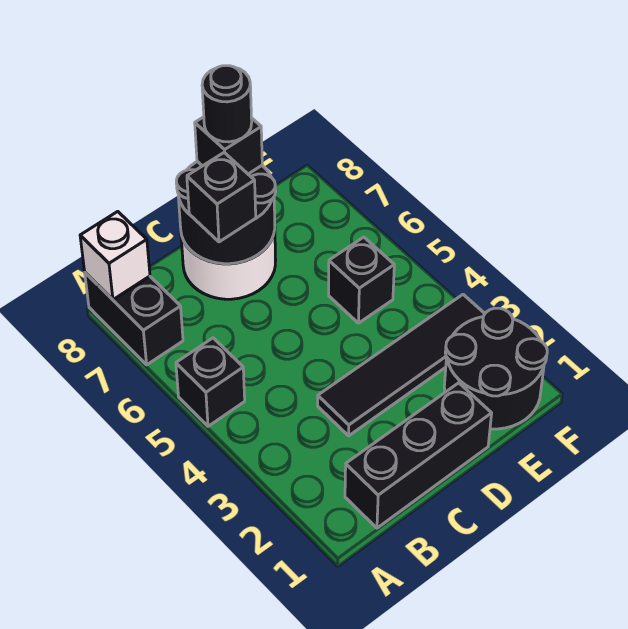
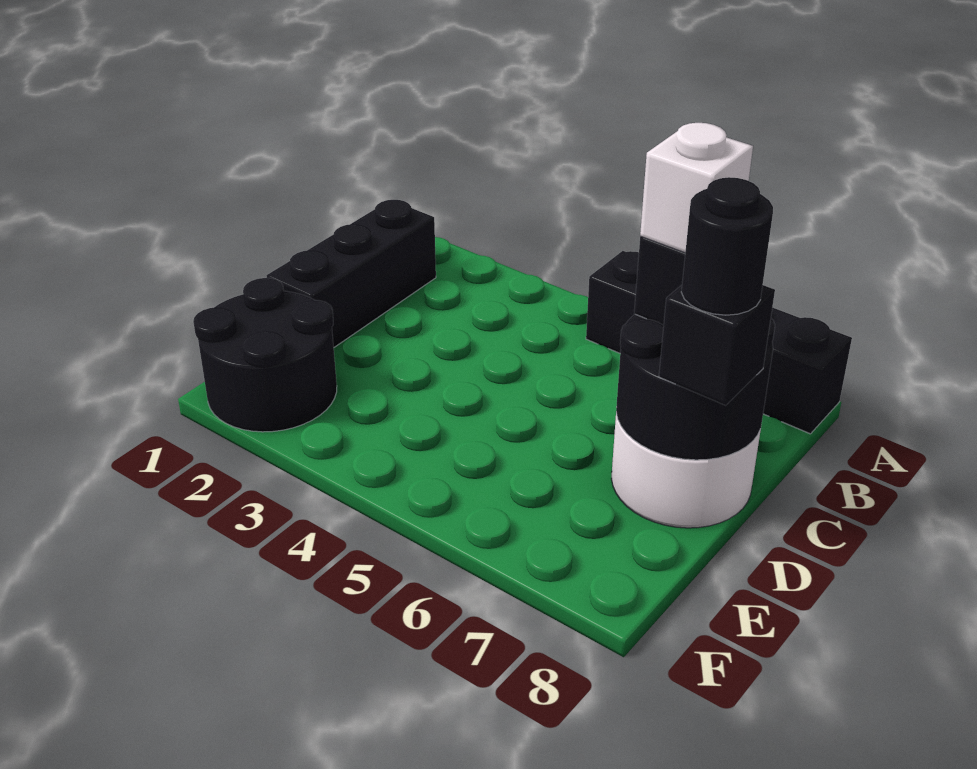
white brick A8 level 2 -> white brick C7 level 4
black tile C3:F3 level 1 -> none
black brick E5 level 1 -> none

